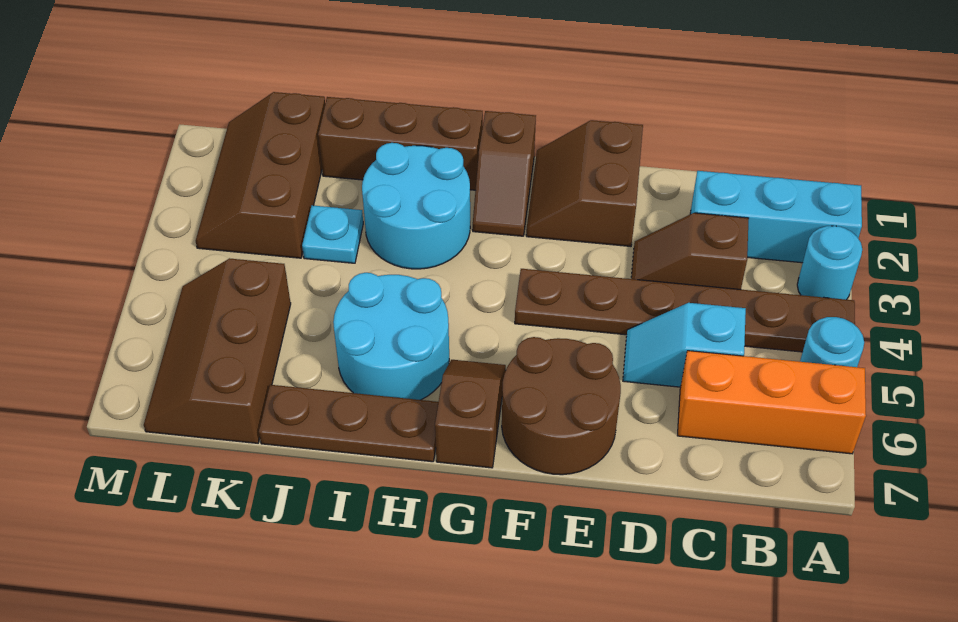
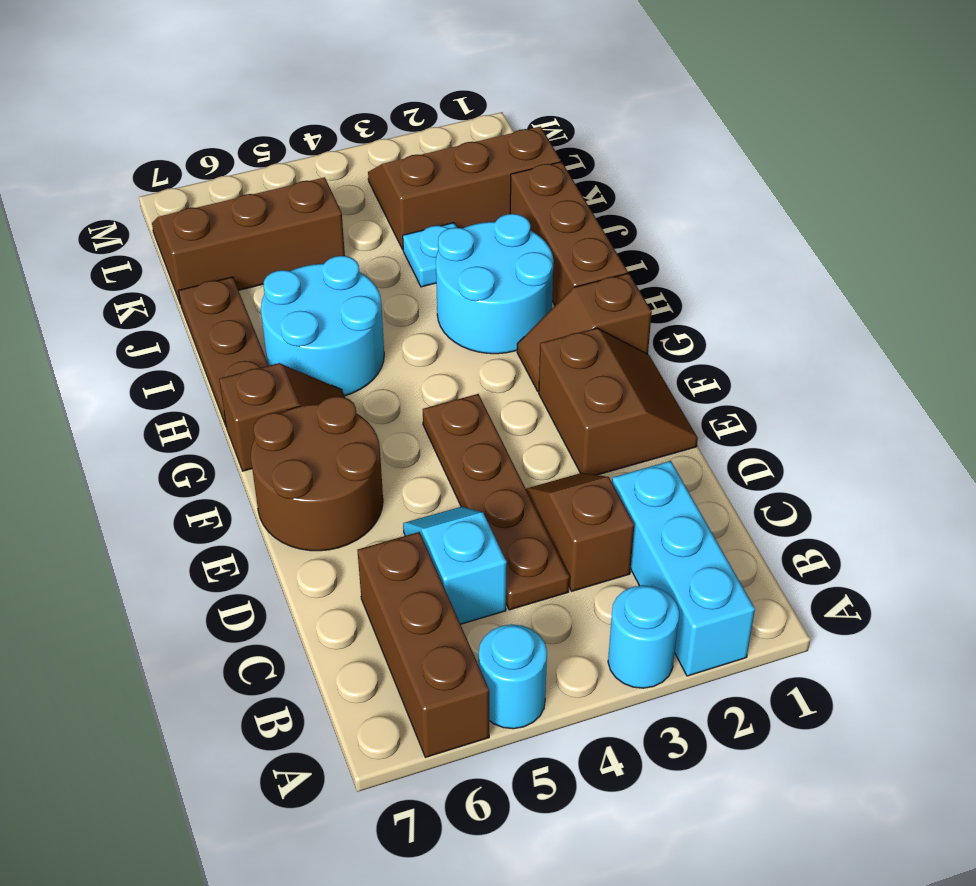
brown plate A4:F4 level 1 -> brown plate C4:F4 level 1
orange brick A6:C6 level 1 -> brown brick A6:C6 level 1
brown slope E1:F2 level 1 top E -> brown slope E1:F2 level 1 top 2

